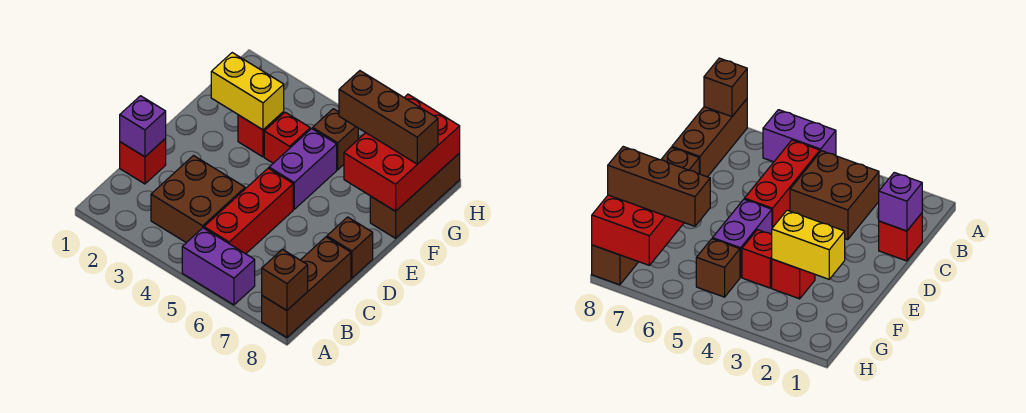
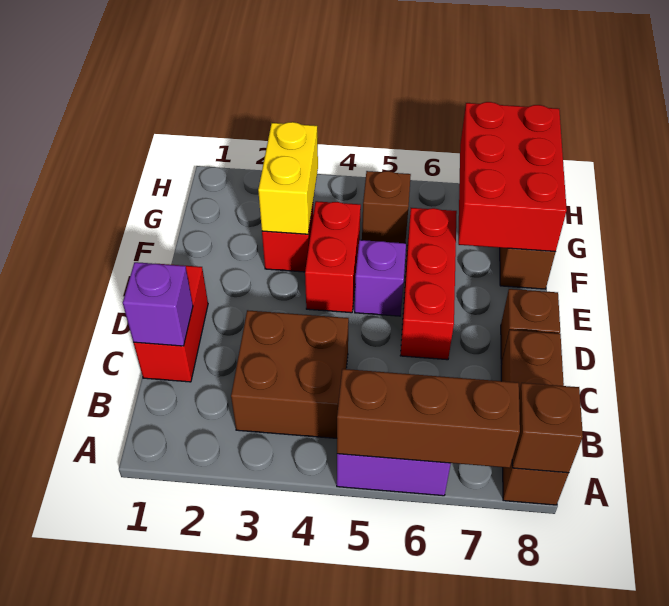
red brick B5:D5 level 1 -> red brick D6:F6 level 1
red brick C1 level 1 -> red brick C1:D1 level 1
purple brick E5:F5 level 1 -> purple brick E5 level 1
yellow brick F2:F3 level 2 -> yellow brick F3:G3 level 2
red brick F4 level 1 -> red brick E4:F4 level 1
brown brick G6:G8 level 3 -> brown brick A5:A7 level 2

